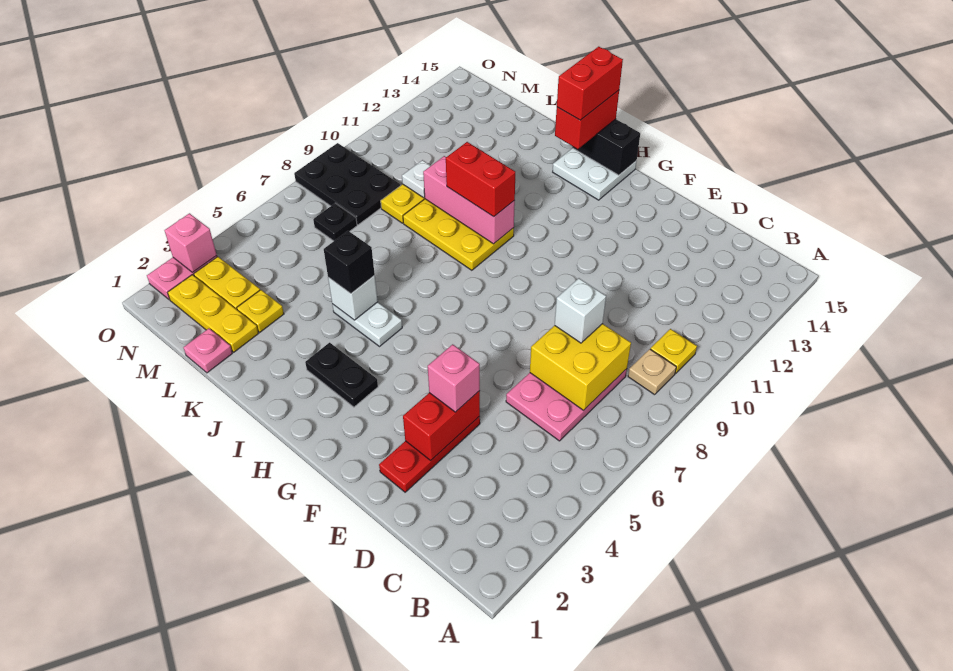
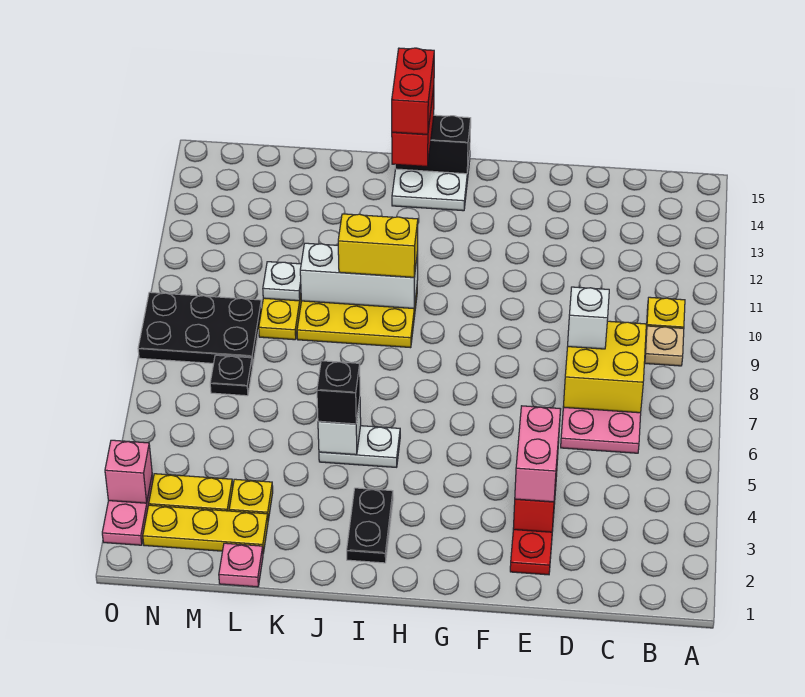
pink brick E4 level 3 -> pink brick E3:E4 level 3
black plate H3:I3 level 1 -> black plate I2:I3 level 1
pink brick I10:K10 level 2 -> white brick I10:K10 level 2
red brick I10:J10 level 3 -> yellow brick I10:J10 level 3

